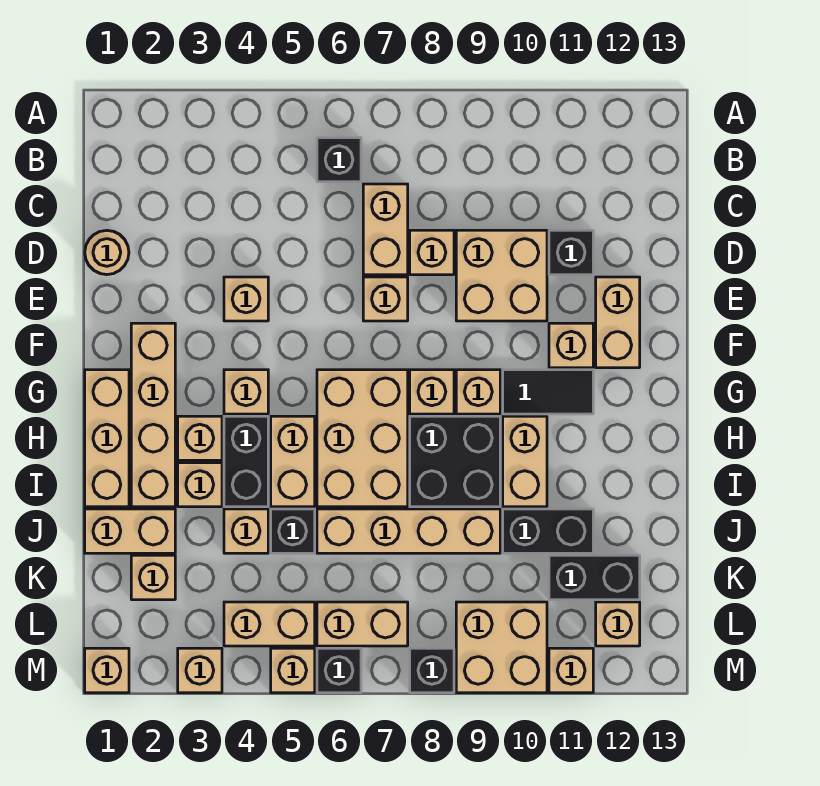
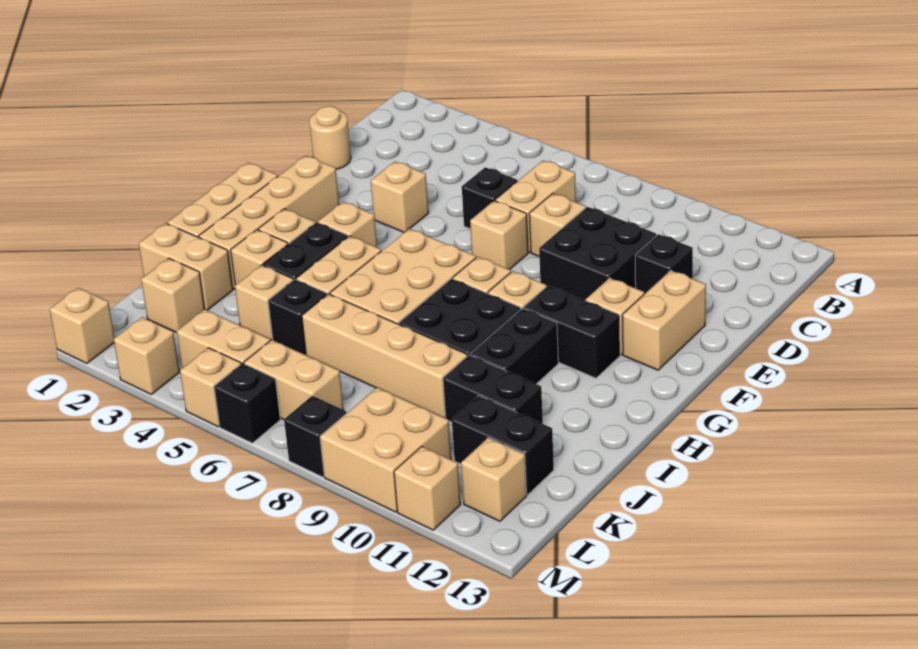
black brick B6 level 1 -> black brick D6 level 1
tan brick D9:E10 level 1 -> black brick D9:E10 level 1
black tile G10:G11 level 1 -> black brick G10:G11 level 1
tan brick H10:I10 level 1 -> black brick H10:I10 level 1

